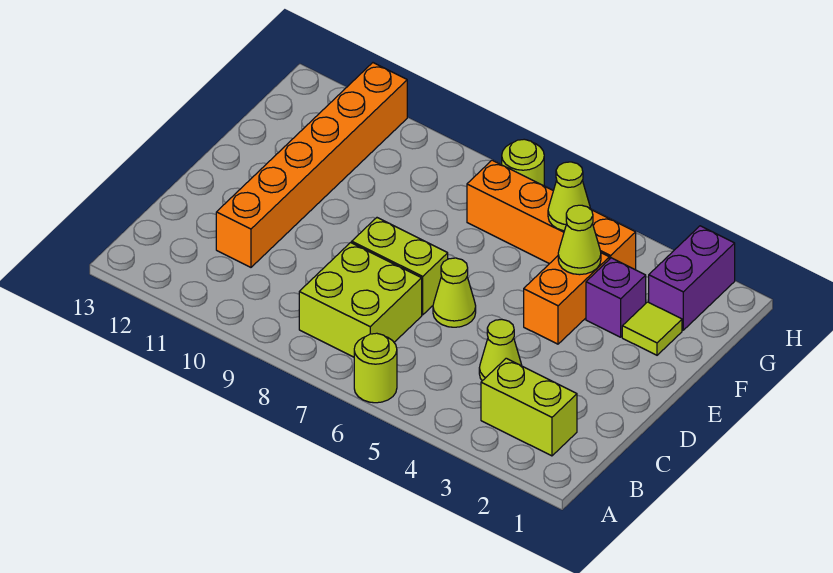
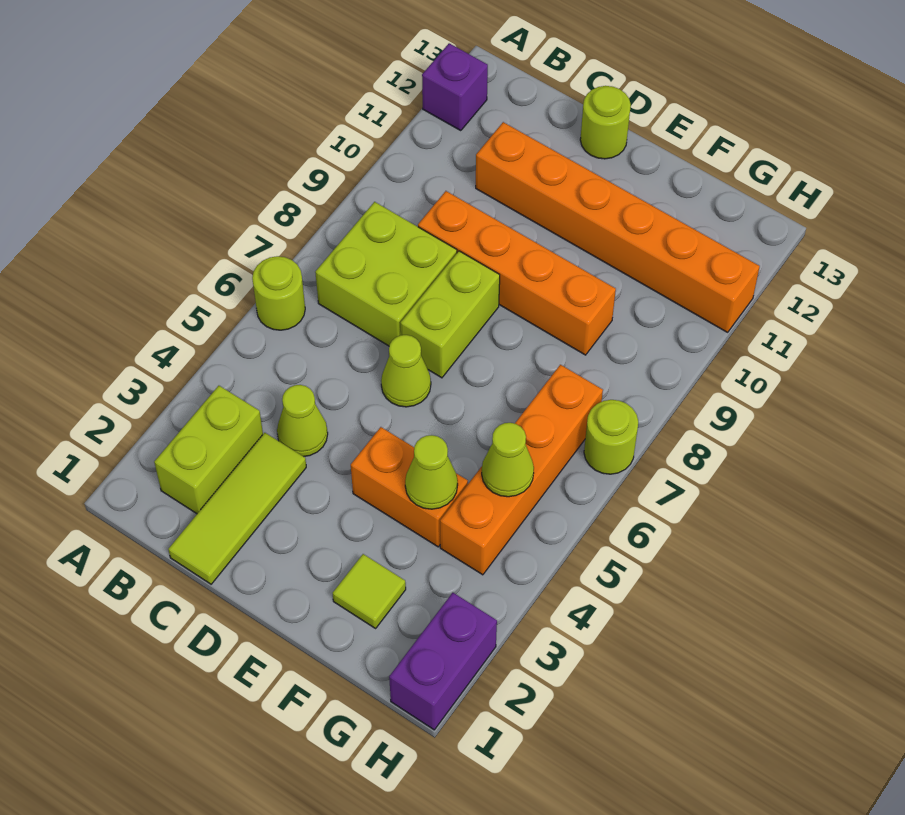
none -> lime tile C1:C3 level 1
none -> orange brick C9:F9 level 1
none -> lime round brick D13 level 1
purple brick F3 level 1 -> purple brick A12 level 1
purple brick G2:H2 level 1 -> purple brick H1:H2 level 1

